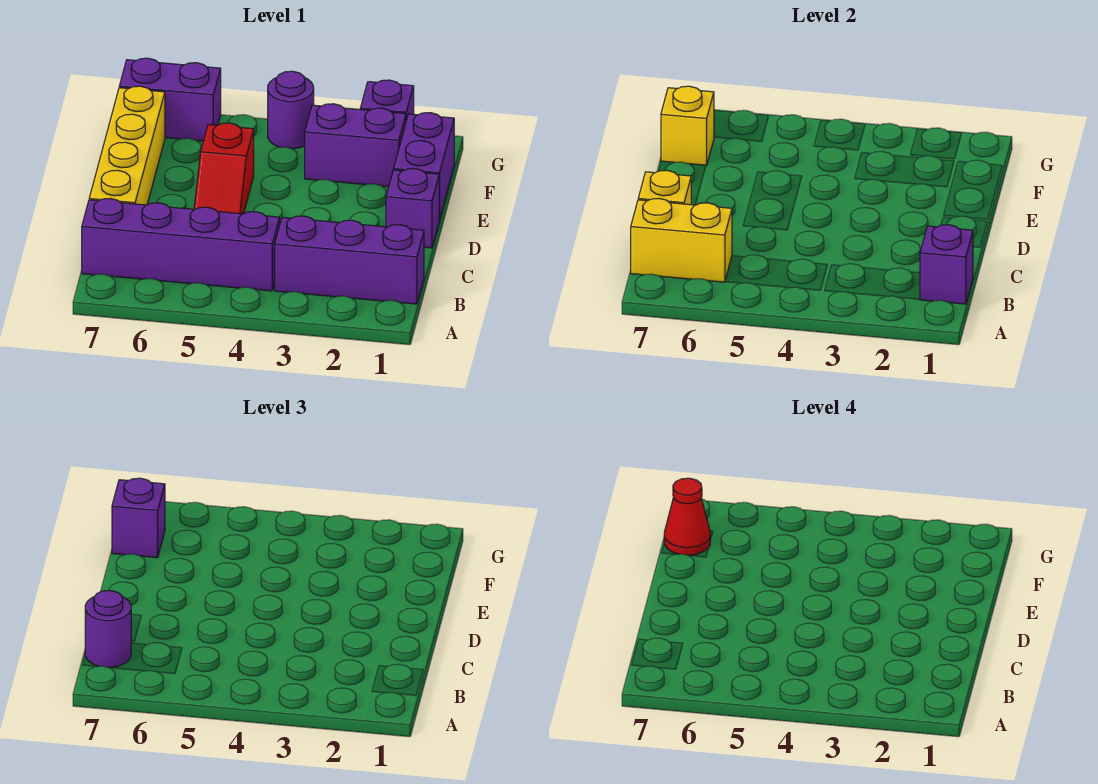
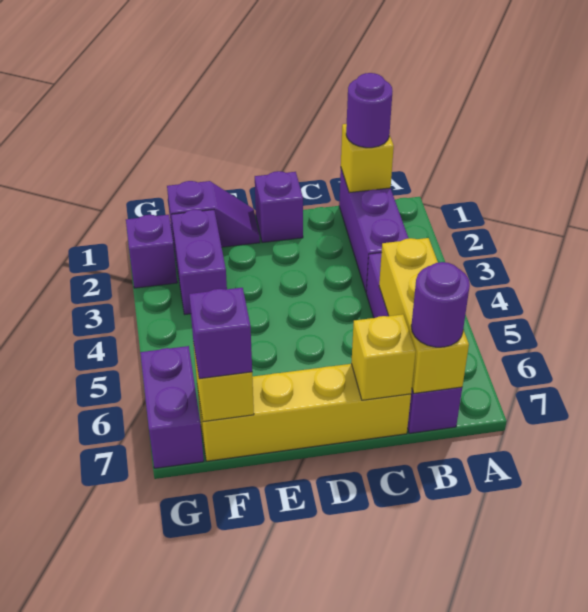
purple brick B1 level 2 -> yellow brick B1 level 2
yellow brick B6:B7 level 2 -> yellow brick B5:B7 level 2
red slope D5:E5 level 1 top E -> none
purple brick E1:F1 level 1 -> purple slope E1:F1 level 1 top F
red cone F7 level 4 -> none
purple round brick G4 level 1 -> purple round brick B1 level 3

